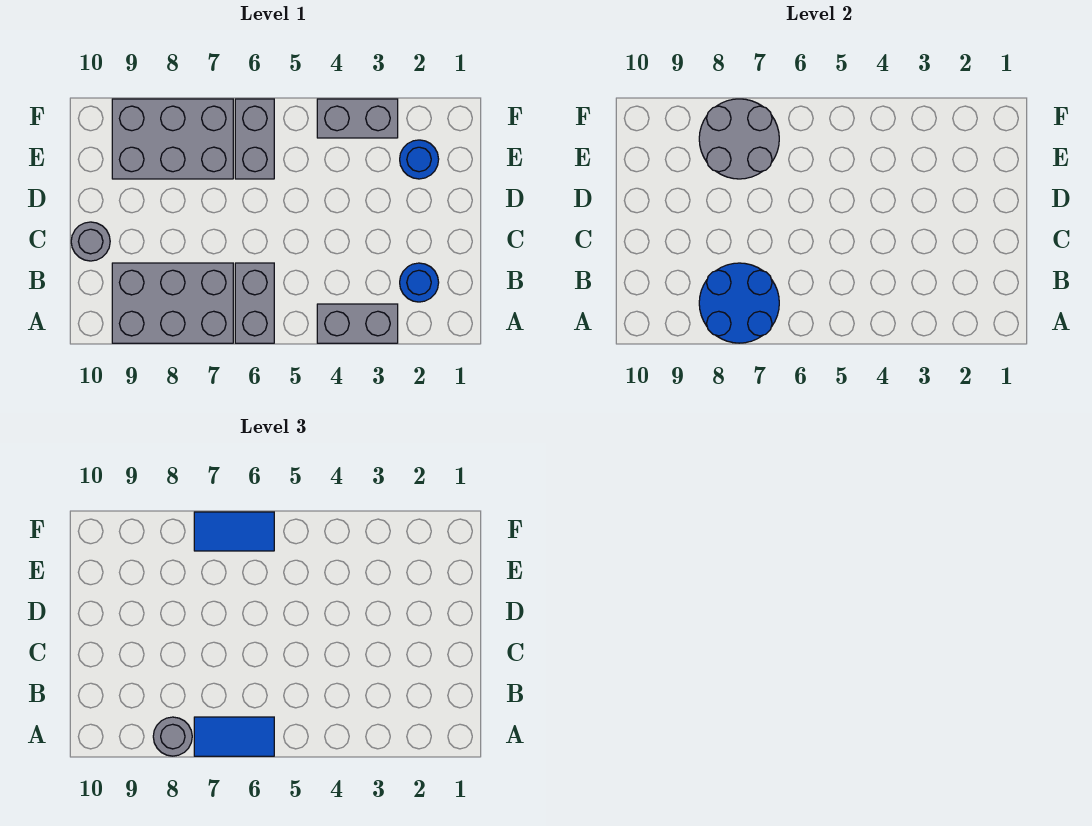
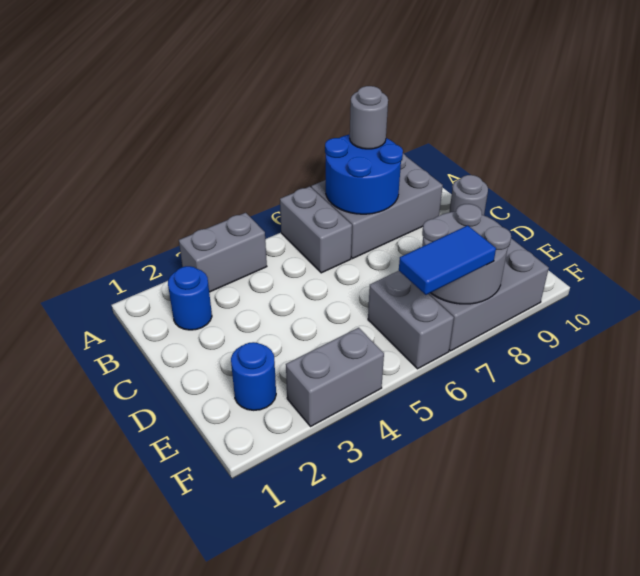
blue tile A6:A7 level 3 -> none

